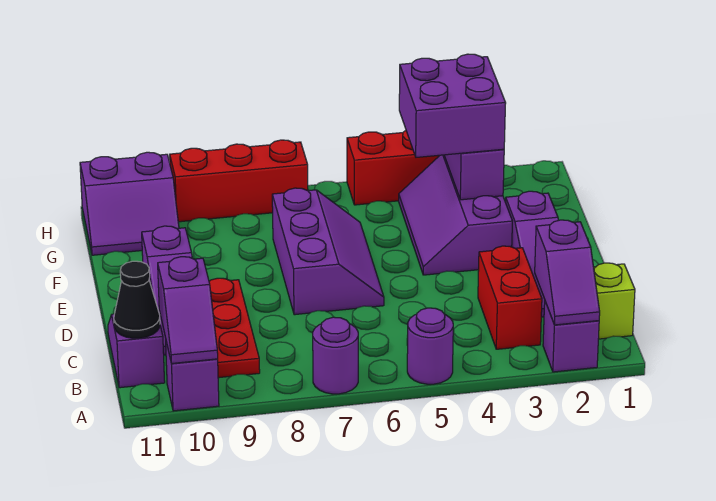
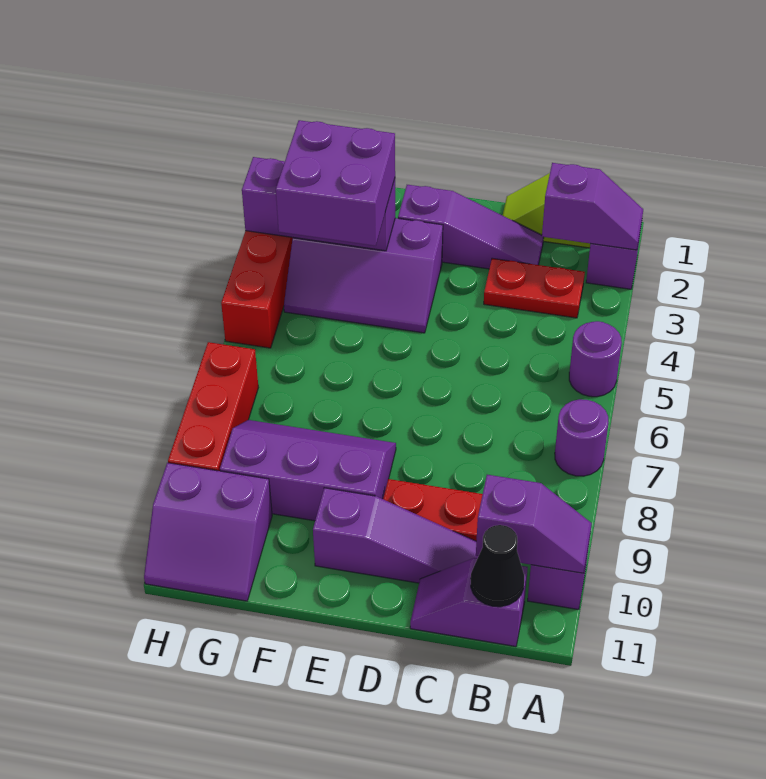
red brick B3:C3 level 1 -> red plate B3:C3 level 1
purple slope D6:F7 level 1 top 7 -> purple slope E8:G9 level 1 top 9
purple slope G10:H11 level 1 top H -> purple slope G10:H11 level 1 top 10

